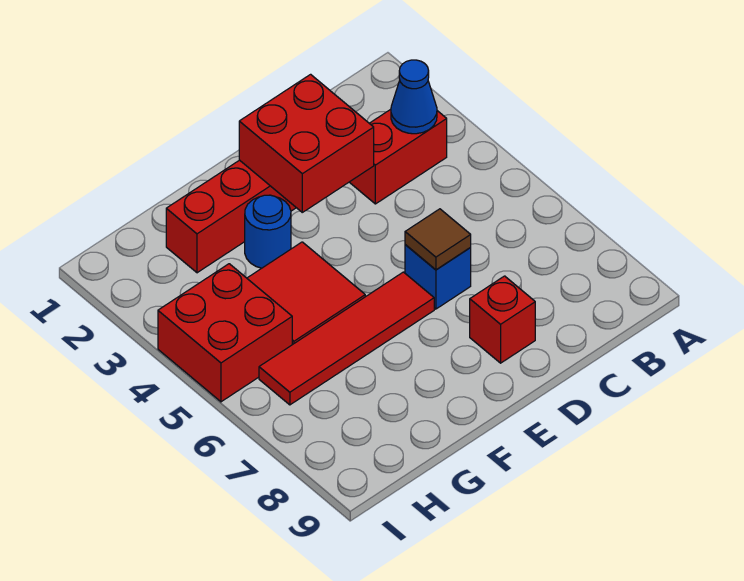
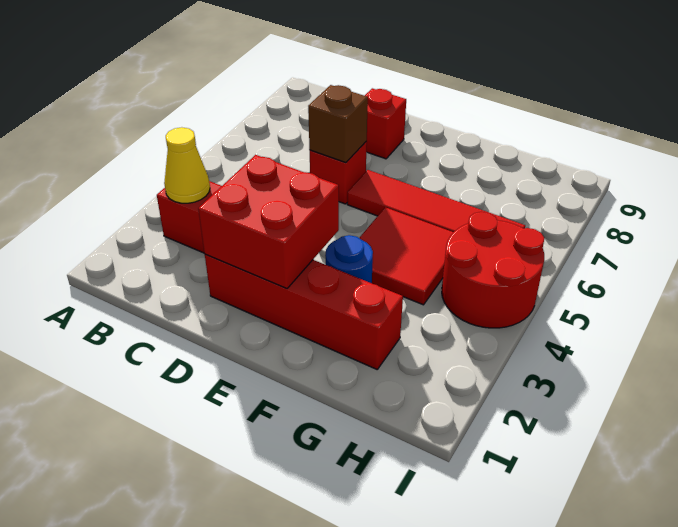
blue cone B3 level 2 -> yellow cone B3 level 2
blue brick D6 level 1 -> red brick D6 level 1
brown tile D6 level 2 -> brown brick D6 level 2
red brick H4:I5 level 1 -> red round brick H4:I5 level 1

